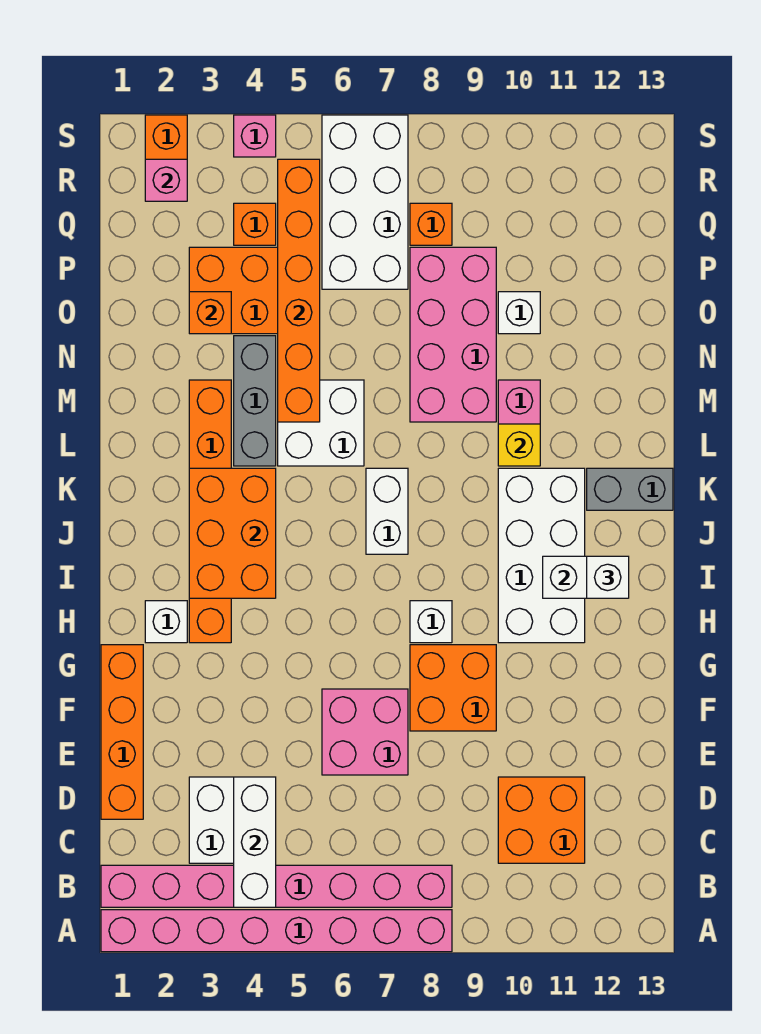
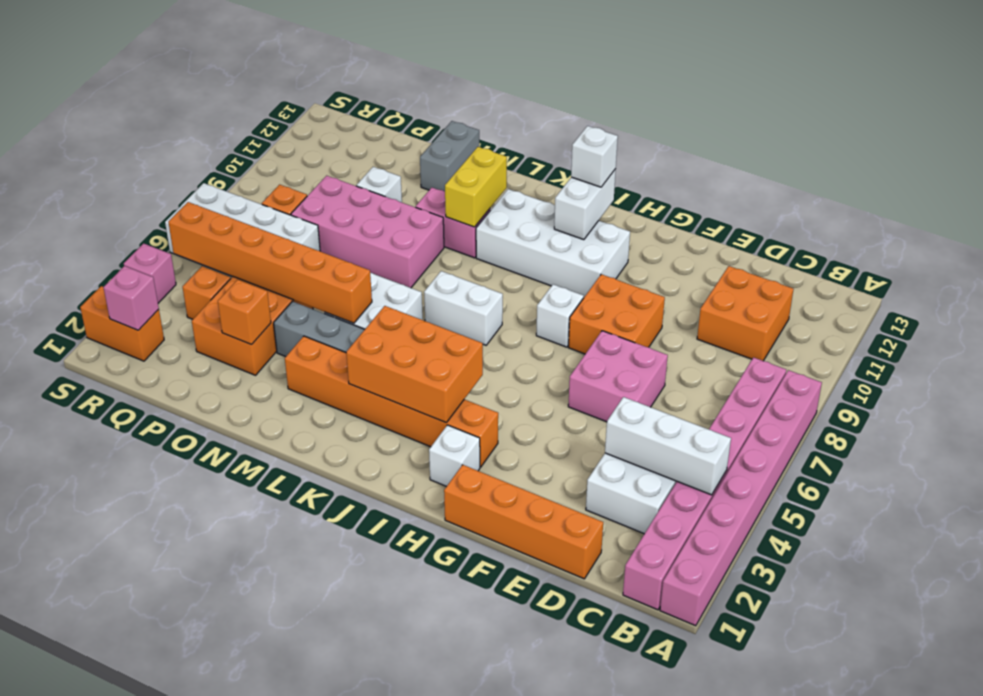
grey brick K12:K13 level 1 -> grey brick N12:N13 level 1
yellow brick L10 level 2 -> yellow brick L10:L11 level 2

